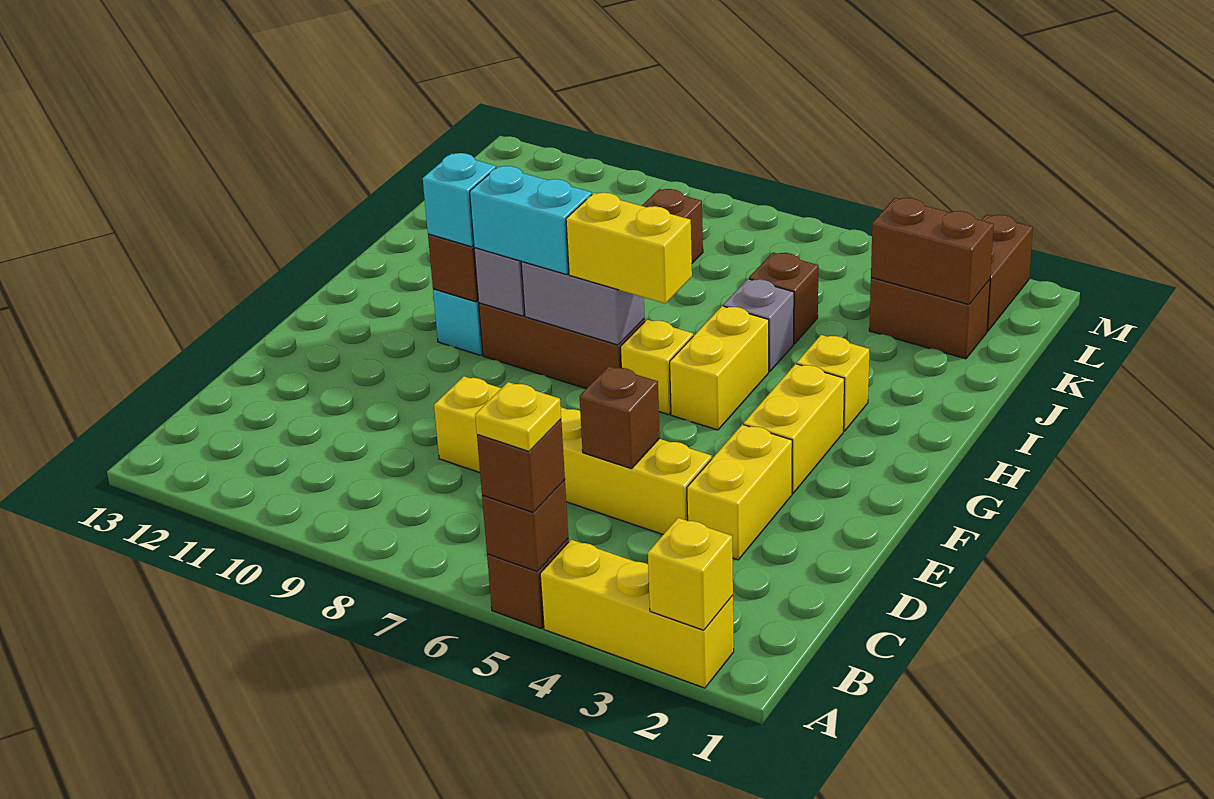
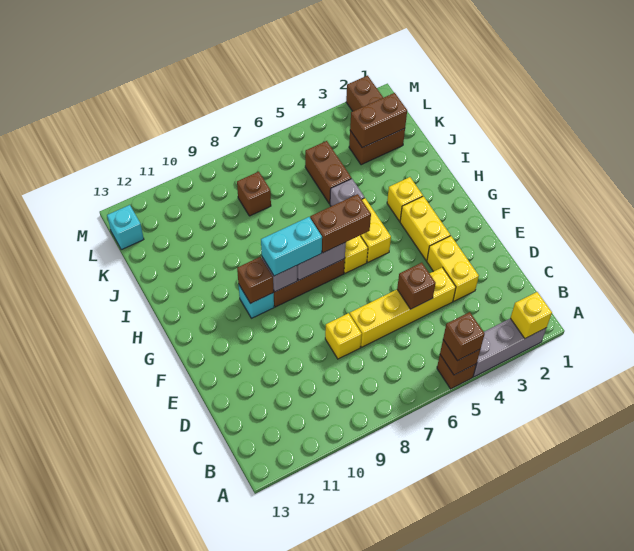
yellow brick A2:A4 level 1 -> grey brick A2:A4 level 1
yellow plate A5 level 4 -> none
yellow brick G6:G7 level 3 -> brown brick G6:G7 level 3
cyan brick G10 level 3 -> cyan brick L13 level 1
brown brick J5 level 1 -> brown brick J5:K5 level 1

